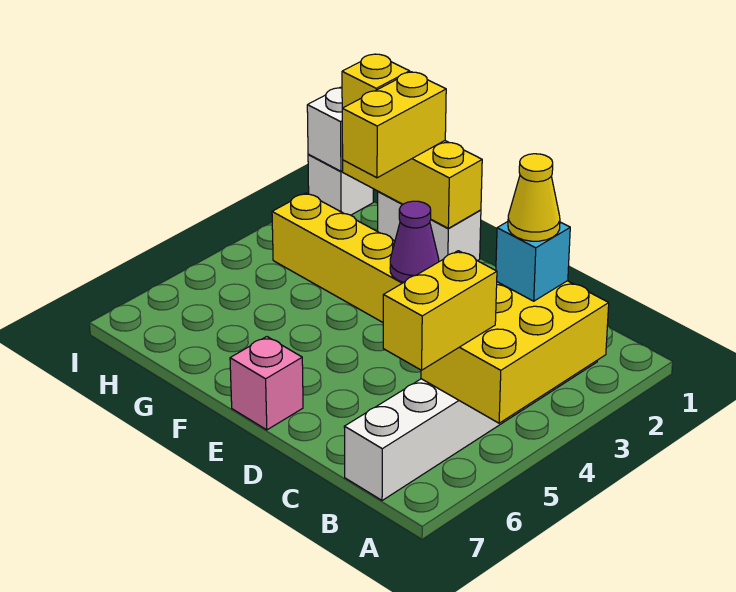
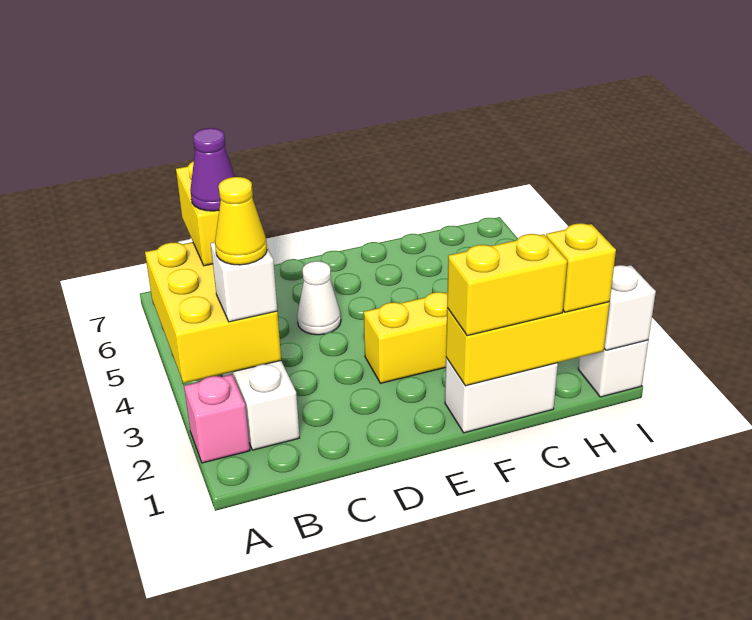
cyan brick B3 level 3 -> white brick B3 level 3
none -> white cone D5 level 1
purple cone E3 level 2 -> purple cone B5 level 4
pink brick E7 level 1 -> pink brick A2 level 1
yellow brick G1:G2 level 3 -> yellow brick F1:G1 level 3

